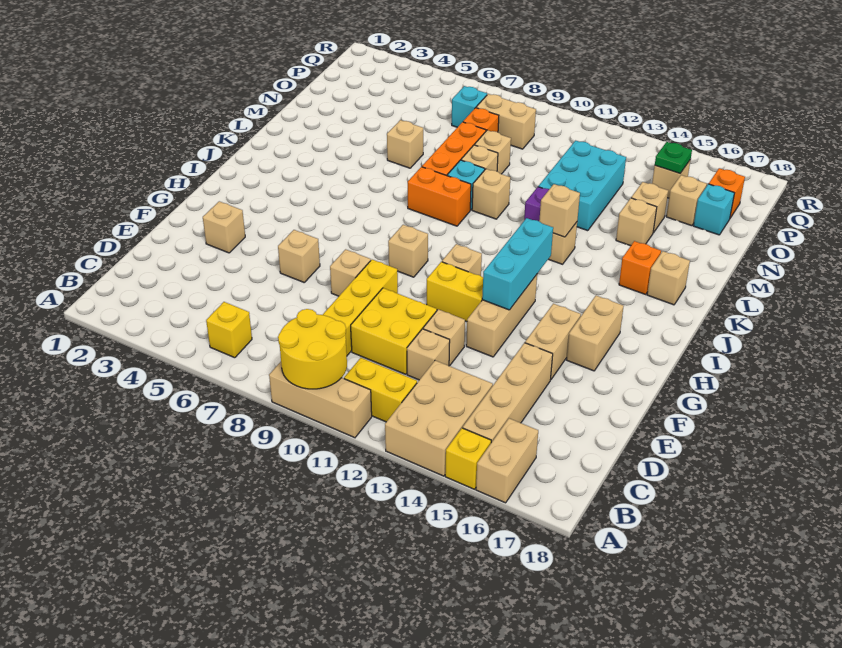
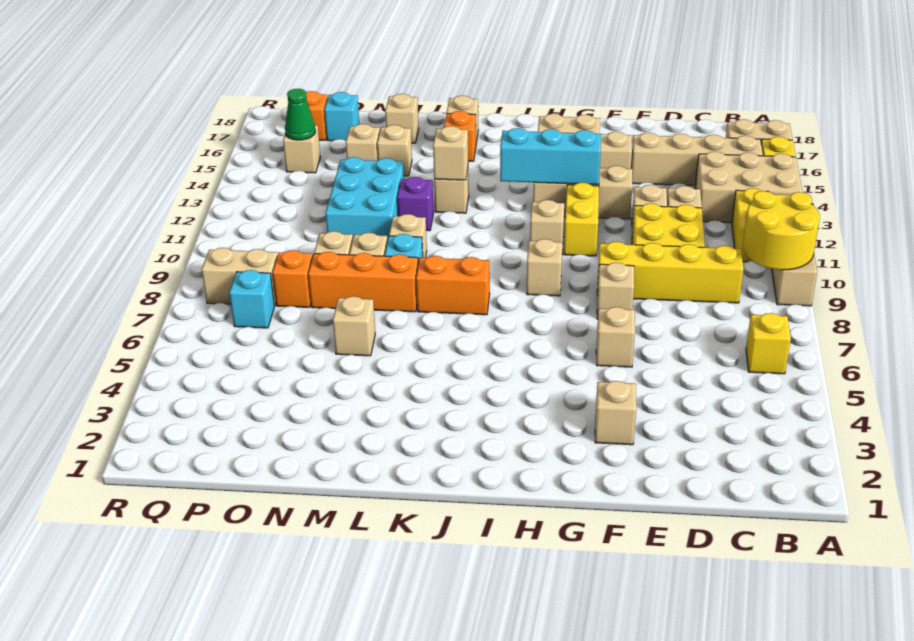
orange brick K8:K9 level 1 -> orange brick J8:K8 level 1
cyan brick M12:O13 level 1 -> cyan brick M11:N13 level 1
tan brick O16 level 1 -> tan brick M17 level 1
tan brick P8:P9 level 1 -> tan brick P8:Q8 level 1
green plate P15 level 2 -> green cone P15 level 2

